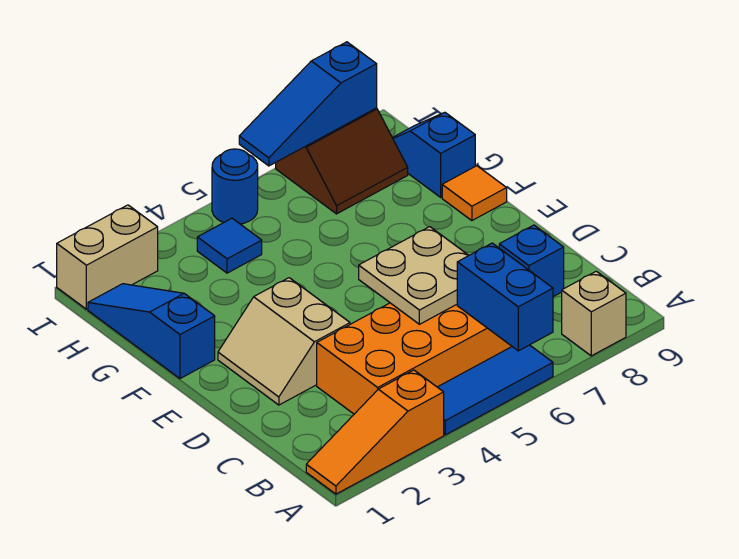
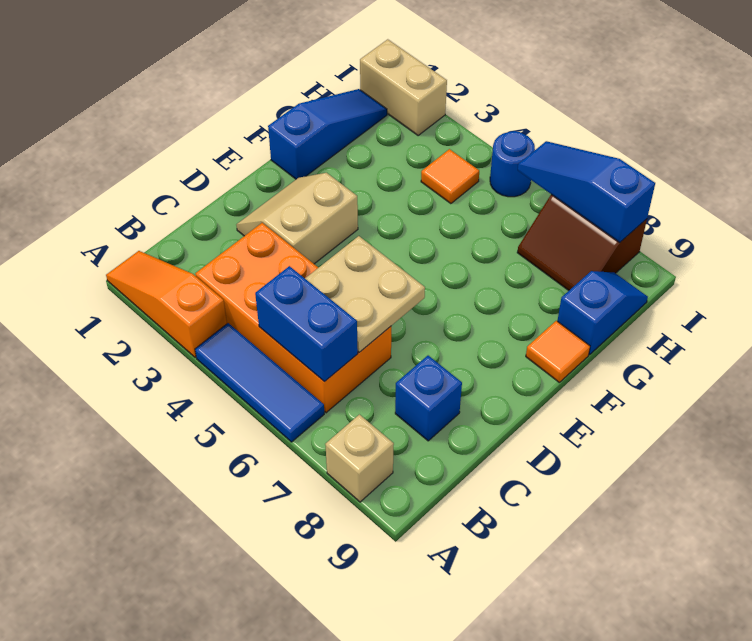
blue brick A6:B6 level 2 -> blue brick B5:B6 level 2
blue tile H4 level 1 -> orange tile H4 level 1

